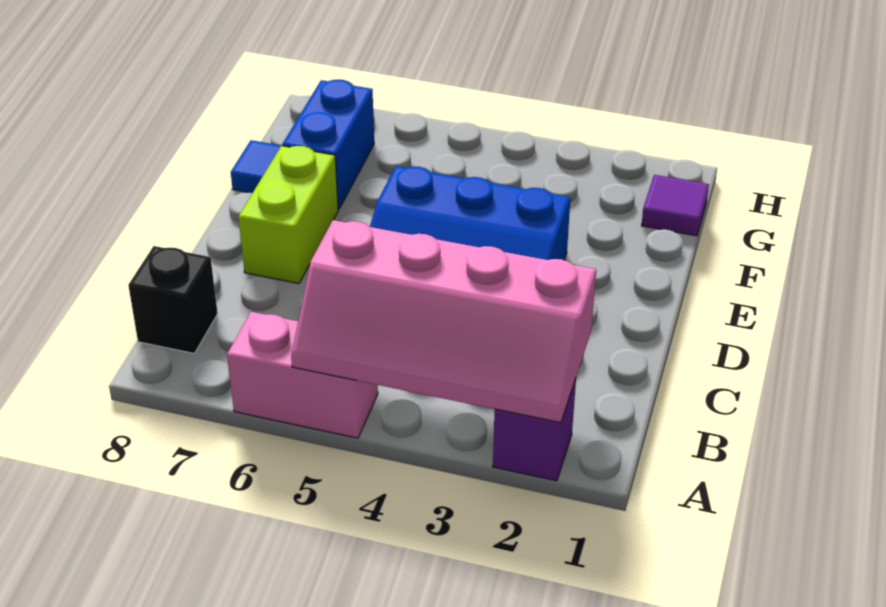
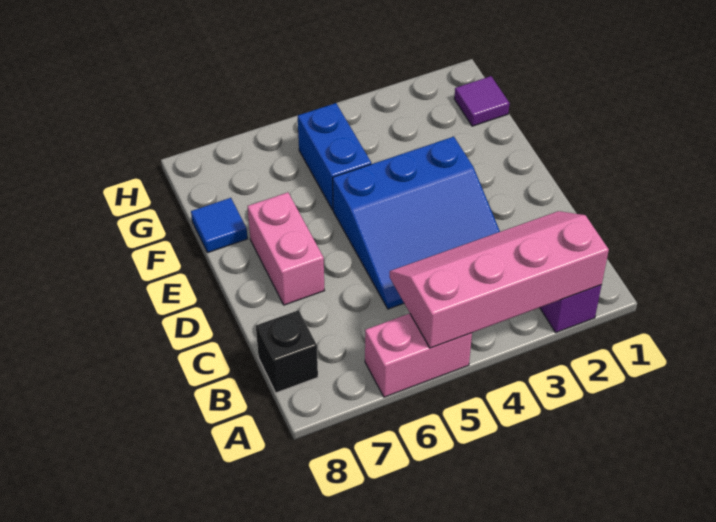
pink slope A2:B5 level 2 top B -> pink slope A2:B5 level 2 top A
lime brick D7:E7 level 1 -> pink brick D7:E7 level 1
blue brick F7:G7 level 1 -> blue brick F5:G5 level 1

